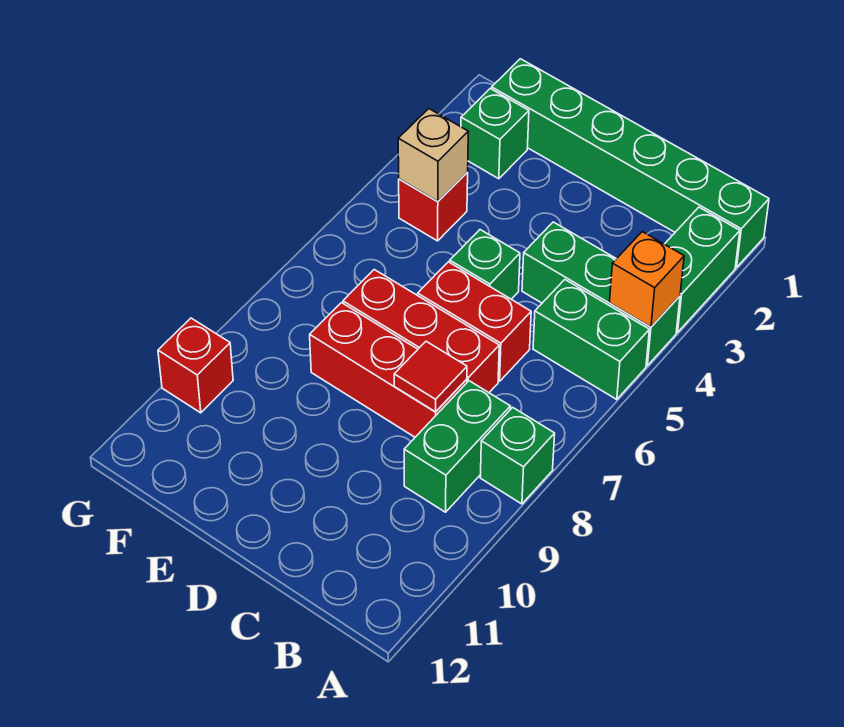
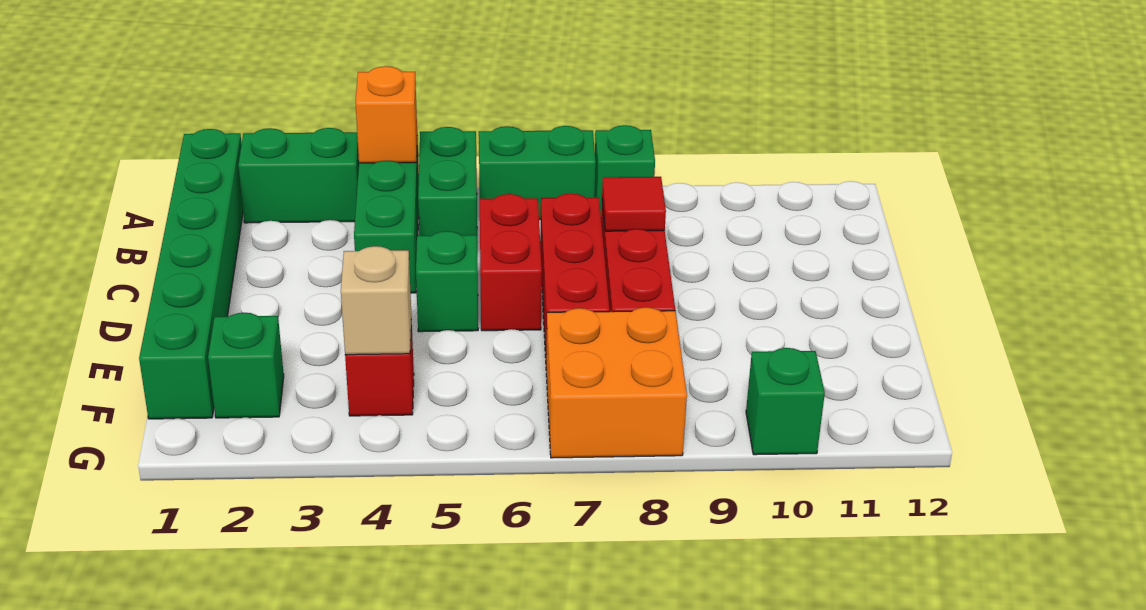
green brick B8:B9 level 1 -> green brick A6:A7 level 1
none -> orange brick F7:G8 level 1
red brick G10 level 1 -> green brick G10 level 1

